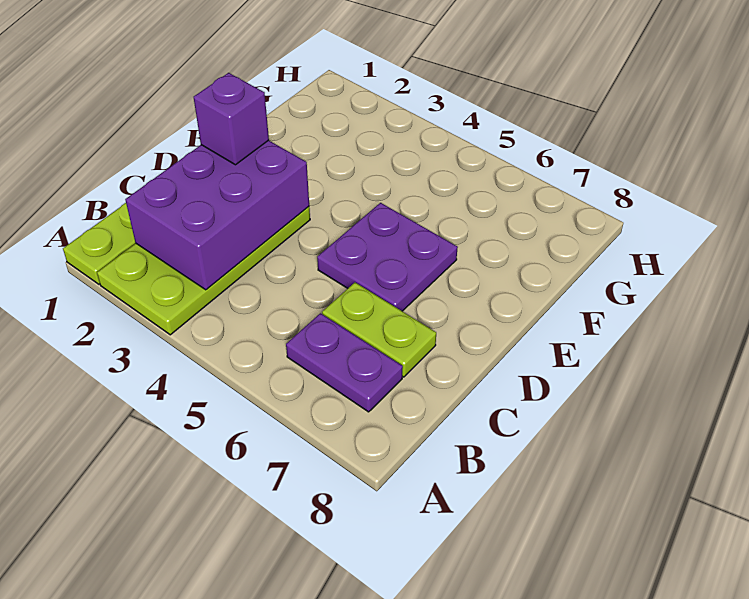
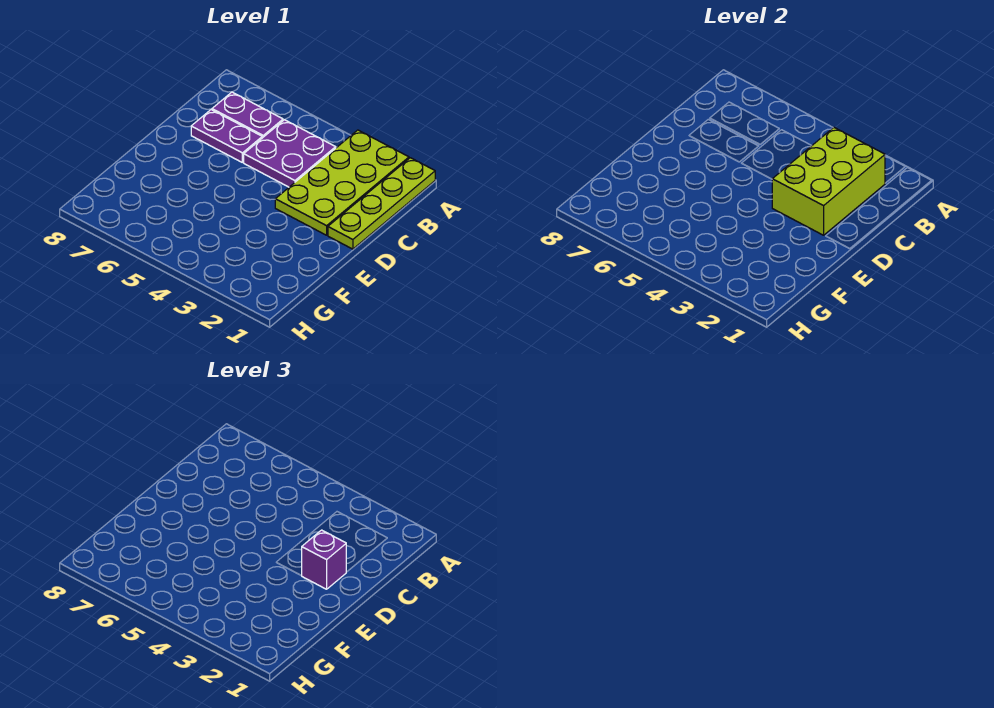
purple brick B2:D3 level 2 -> lime brick B2:D3 level 2
lime plate C6:C7 level 1 -> purple plate C6:C7 level 1
purple plate D5:E6 level 1 -> purple plate B4:C5 level 1

